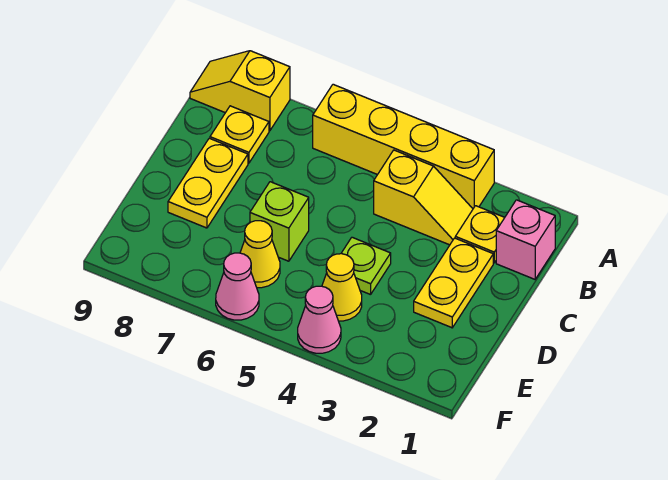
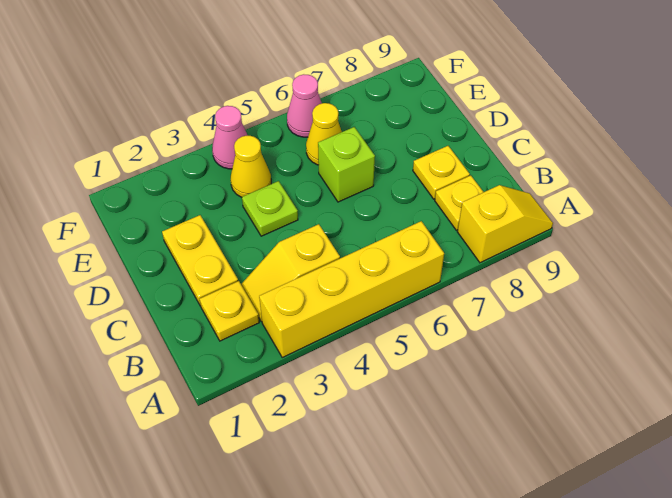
pink brick B1 level 1 -> none
yellow plate C8:D8 level 1 -> yellow plate C8 level 1

